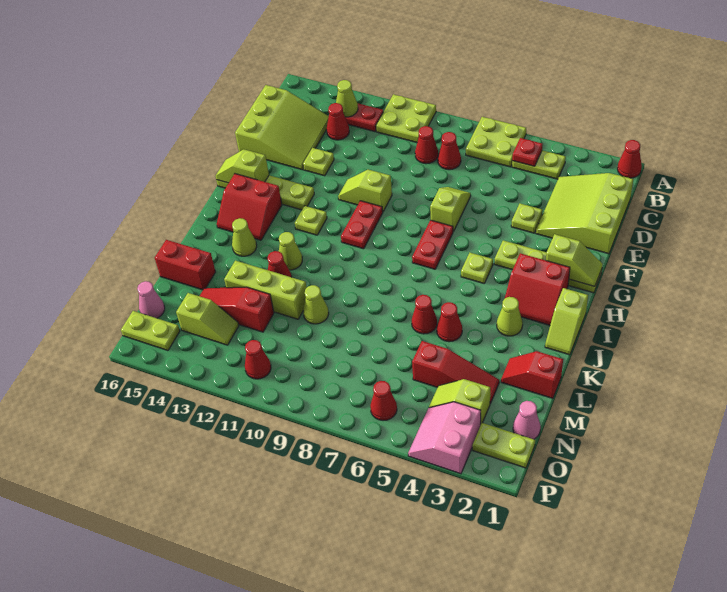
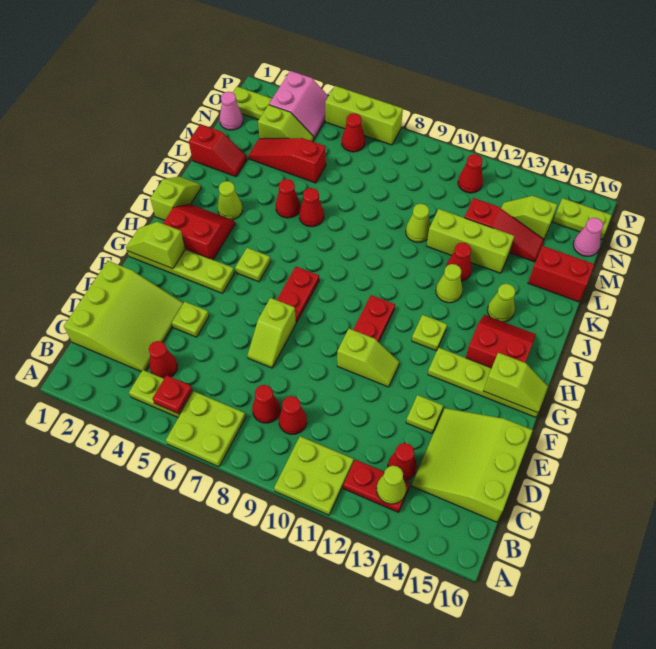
red cone A1 level 1 -> red cone C4 level 1
none -> lime brick P5:P7 level 1

